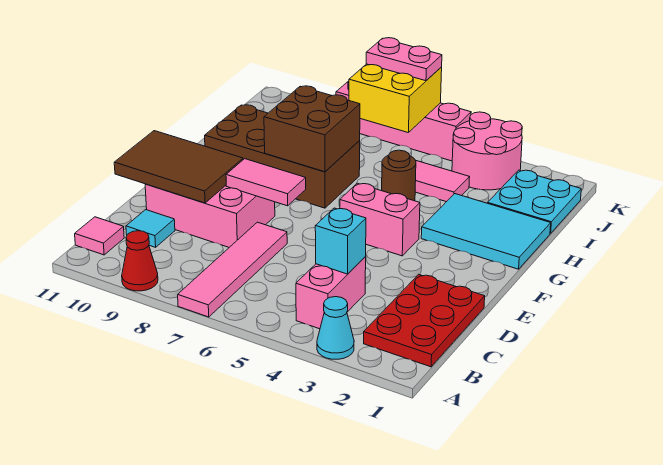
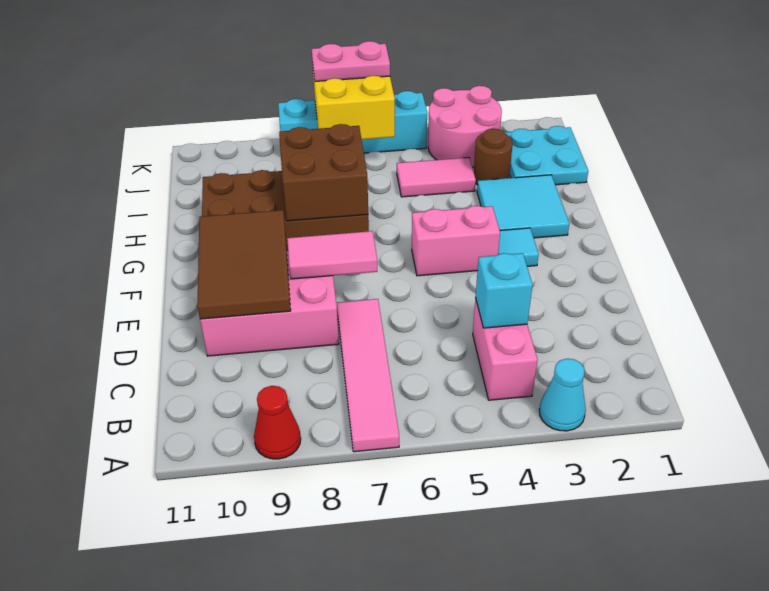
red plate B1:D2 level 1 -> none
pink tile B11 level 1 -> none
cyan tile C10 level 1 -> cyan tile F3 level 1
brown tile D9:E11 level 2 -> brown tile D9:F10 level 2
cyan tile G1:H3 level 1 -> cyan tile G2:H3 level 1
brown round brick H5 level 1 -> brown round brick I3 level 1
pink brick K5:K8 level 1 -> cyan brick K5:K8 level 1

